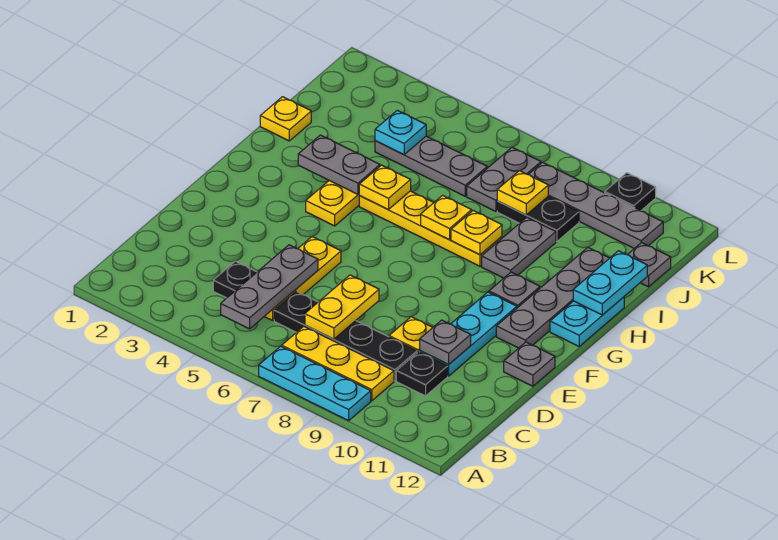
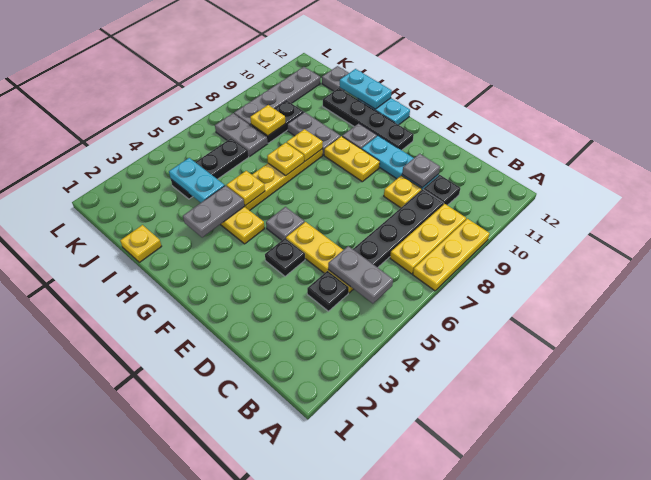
cyan plate A7:A9 level 1 -> yellow plate A7:A9 level 1
grey plate B5:D5 level 2 -> grey plate B5:C5 level 2
yellow plate C7:D7 level 2 -> yellow plate F9:G9 level 1
grey plate E12 level 1 -> grey plate F5 level 1
grey plate F11:I11 level 1 -> black plate F11:I11 level 1
grey plate J4:J6 level 1 -> black plate J4:J6 level 1
cyan plate J4 level 2 -> cyan plate I4:J4 level 2
black plate L10 level 1 -> black plate E4 level 1

